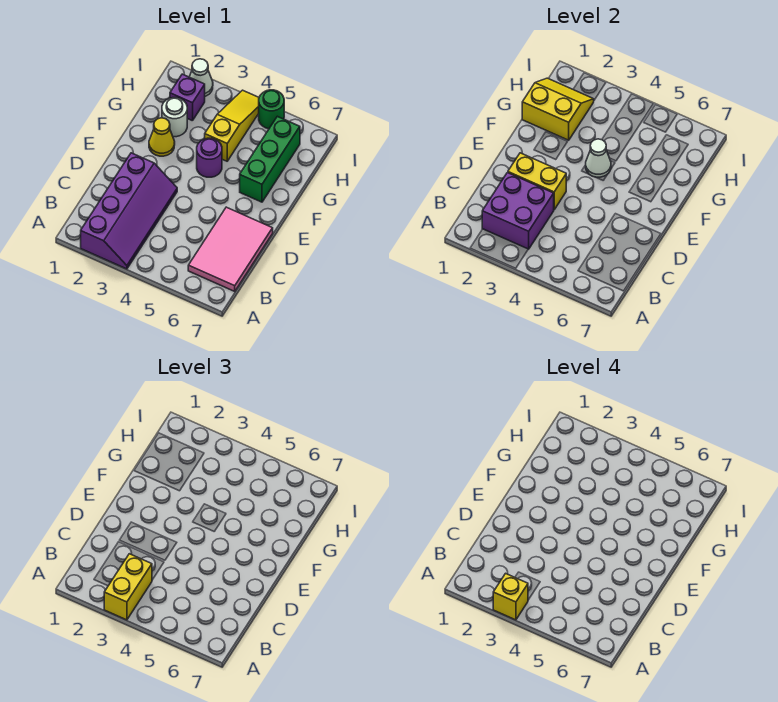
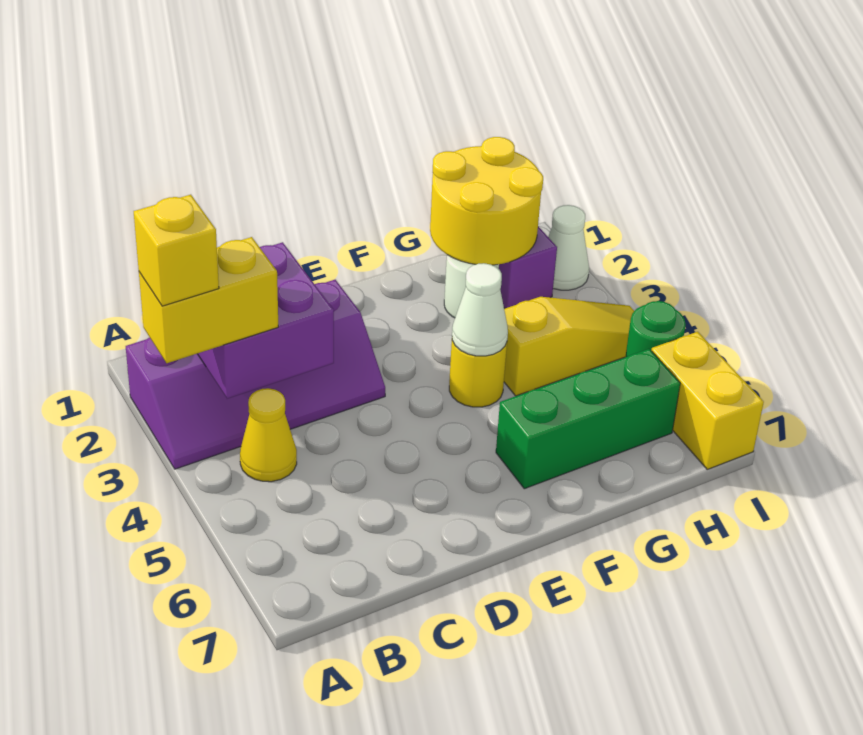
pink tile B6:D7 level 1 -> none
yellow brick D2:D3 level 2 -> yellow brick I6:I7 level 1
yellow cone F2 level 1 -> yellow cone B4 level 1
purple round brick F4 level 1 -> yellow round brick F4 level 1
yellow slope G1:H2 level 2 top G -> yellow round brick G1:H2 level 2

